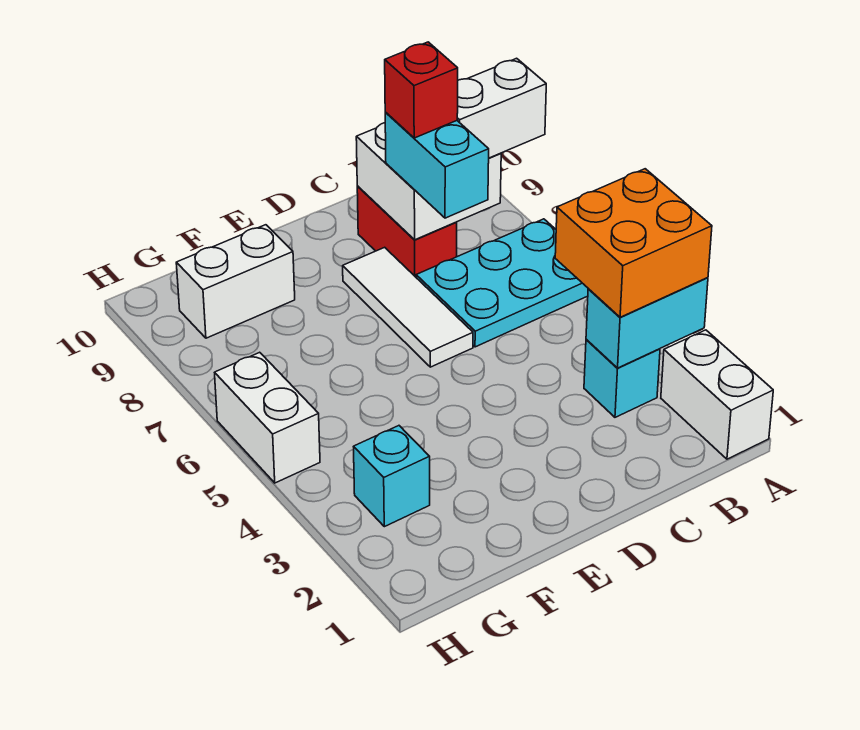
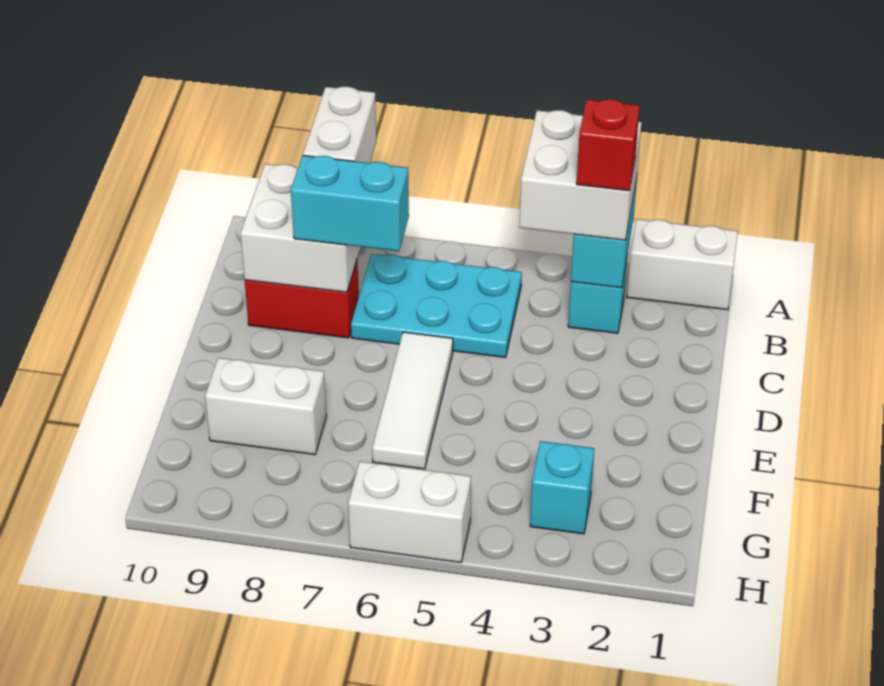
orange brick A3:B4 level 3 -> white brick A3:B4 level 3
cyan plate A6:C7 level 1 -> cyan plate B5:C7 level 1
red brick C8 level 4 -> red brick B3 level 4
white tile D6:D8 level 1 -> white tile D6:F6 level 1
white brick F9:G9 level 1 -> white brick F8:F9 level 1

